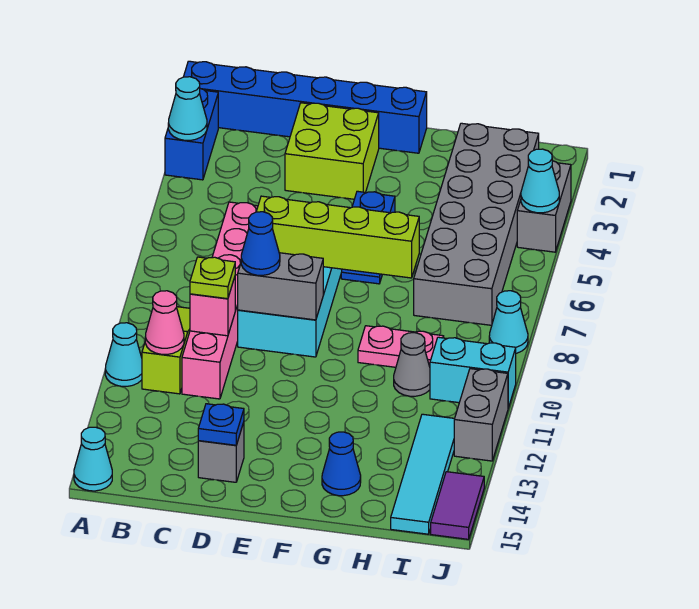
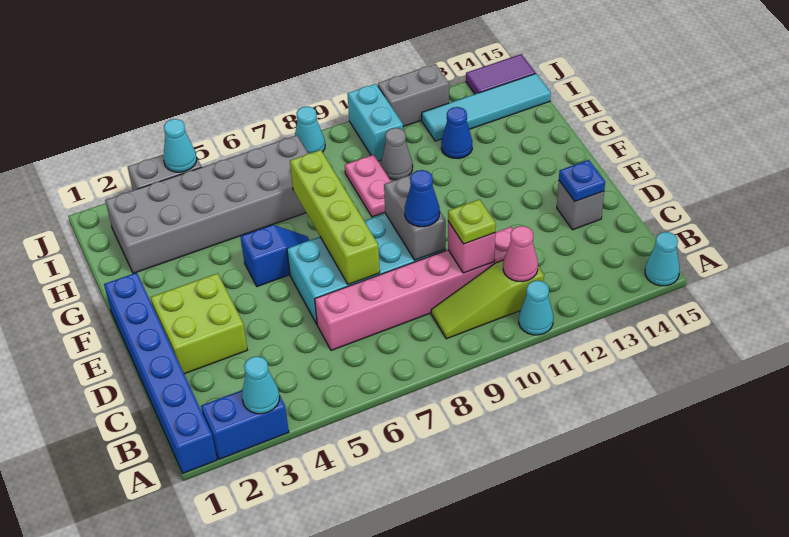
blue cone G14 level 1 -> blue cone H12 level 1

